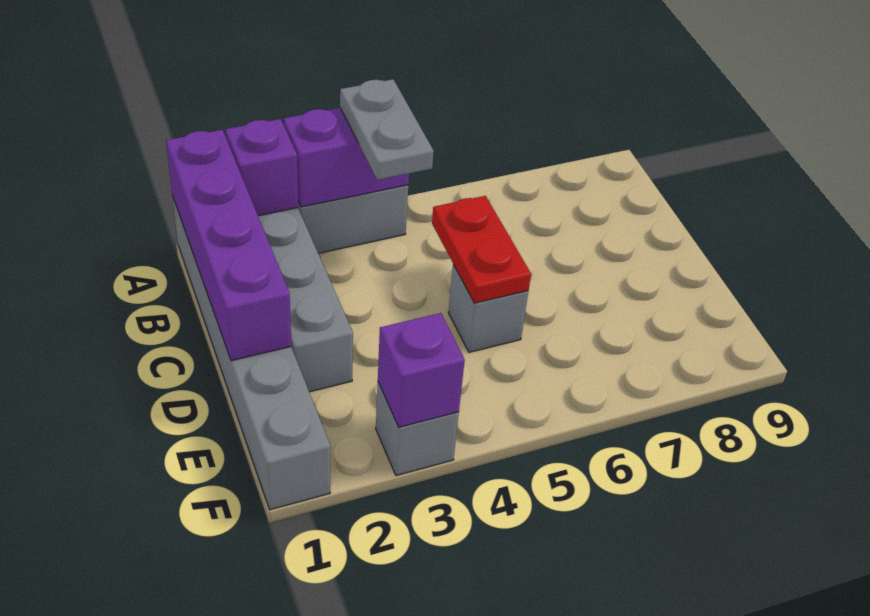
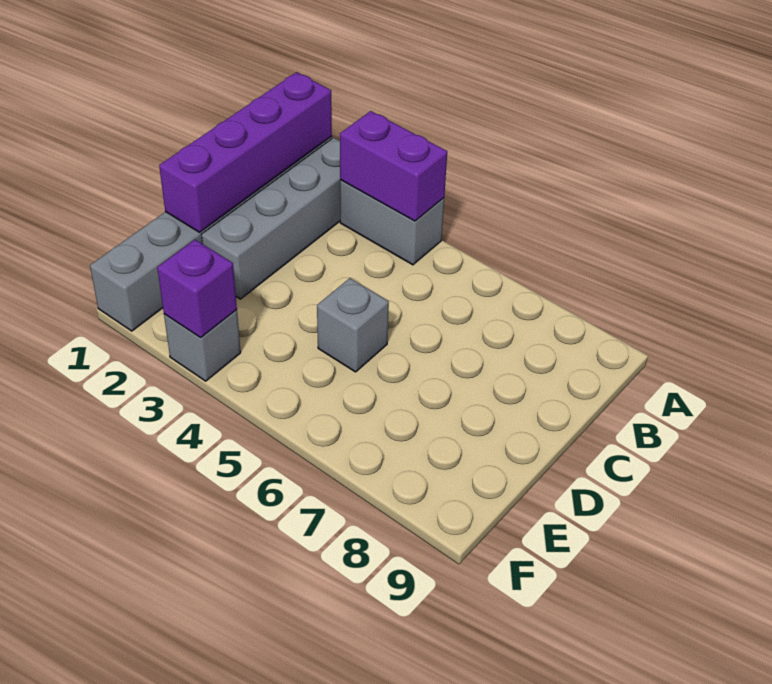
purple brick A2 level 2 -> none
grey plate A4:B4 level 3 -> none
red plate C5:D5 level 2 -> none

